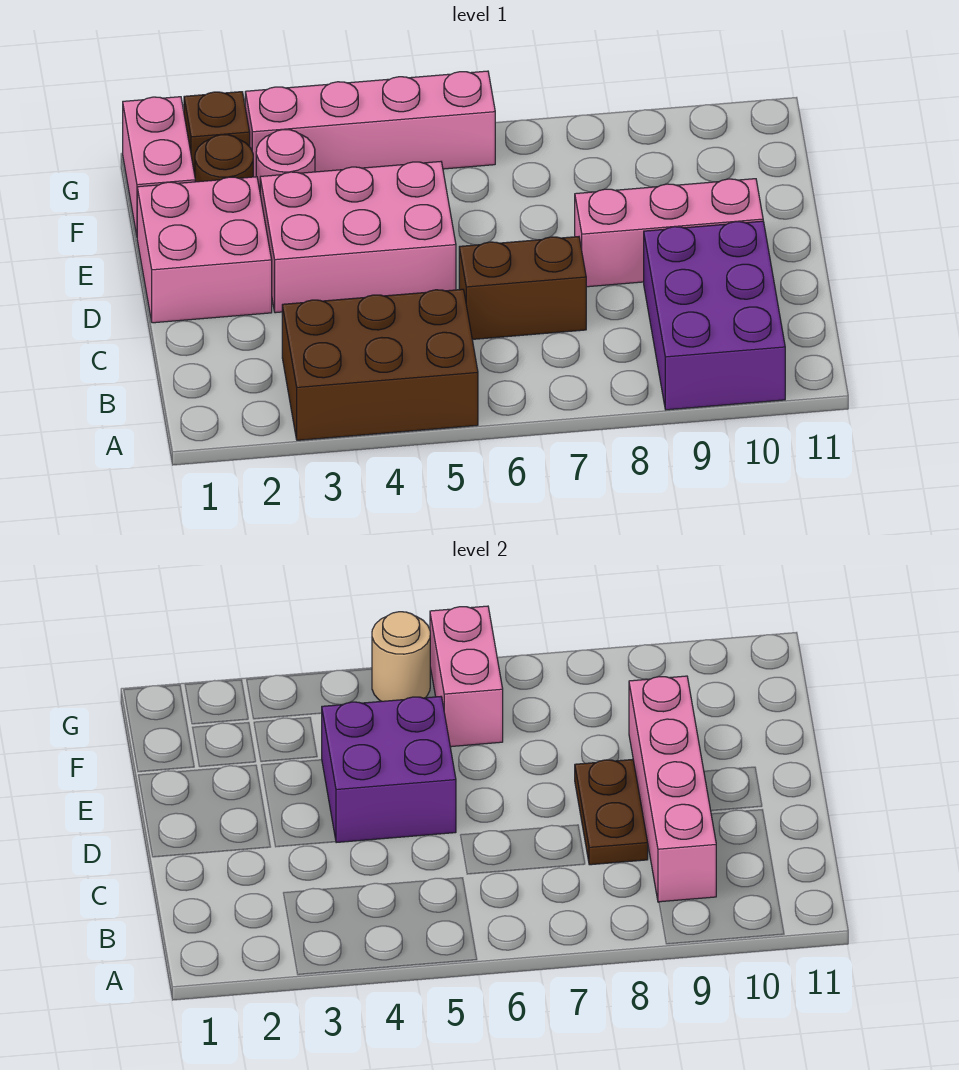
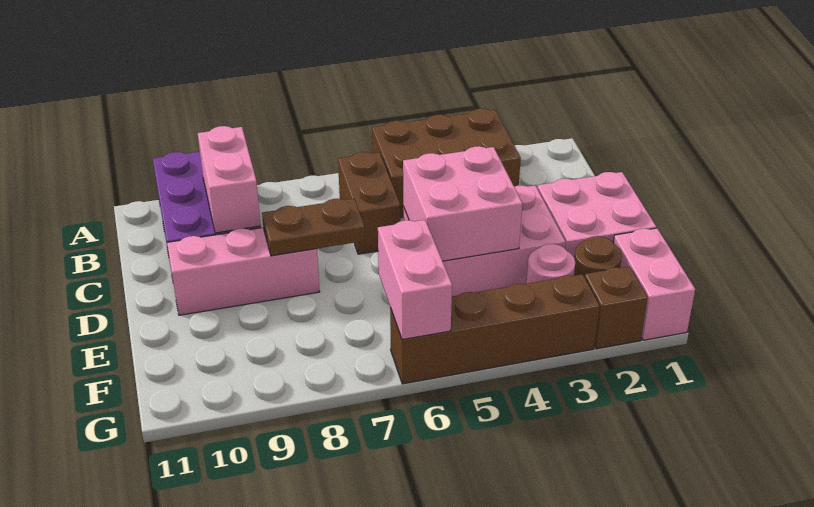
pink brick B9:E9 level 2 -> pink brick B9:C9 level 2
brown brick C6:C7 level 1 -> brown brick B6:C6 level 1
brown plate C8:D8 level 2 -> brown plate D7:D8 level 2
purple brick D4:E5 level 2 -> pink brick D4:E5 level 2
pink brick G3:G6 level 1 -> brown brick G3:G6 level 1
tan round brick G5 level 2 -> none

